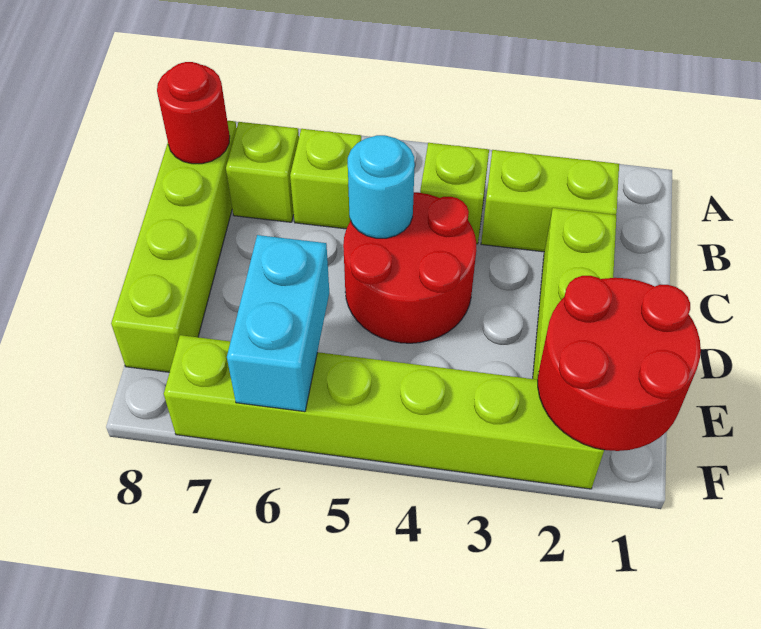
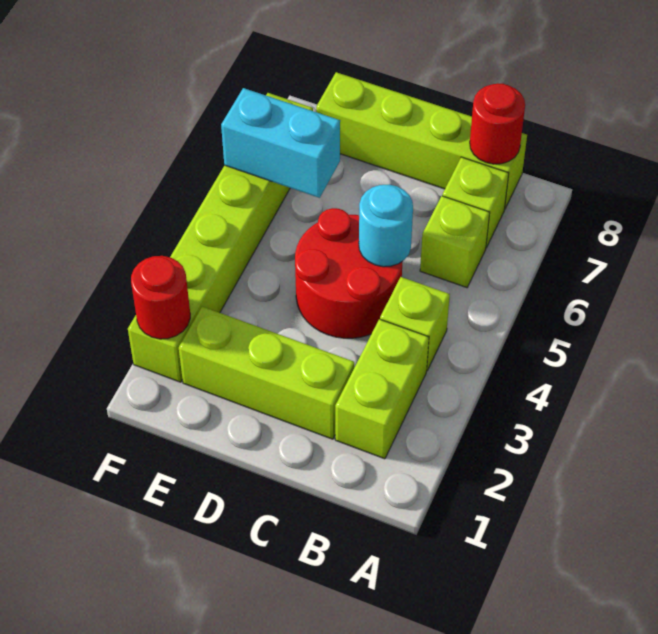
red round brick E1:F2 level 2 -> red round brick F2 level 2

